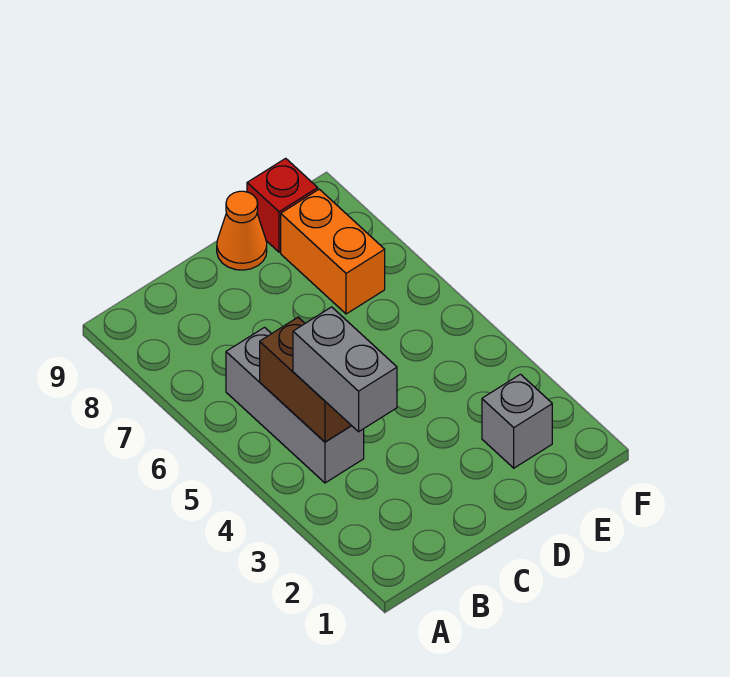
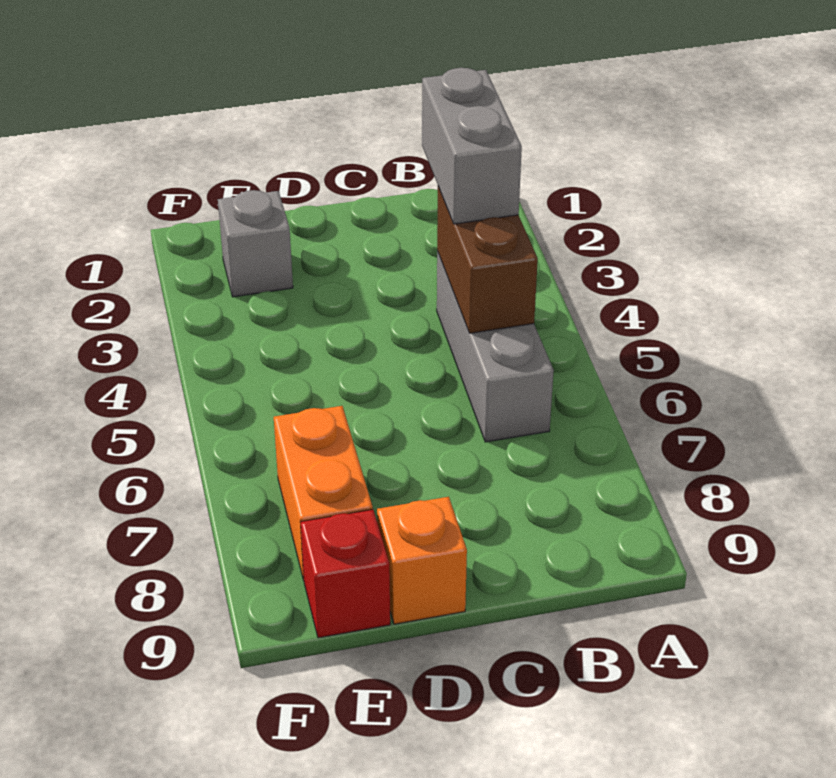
orange cone D9 level 1 -> orange brick D9 level 1

